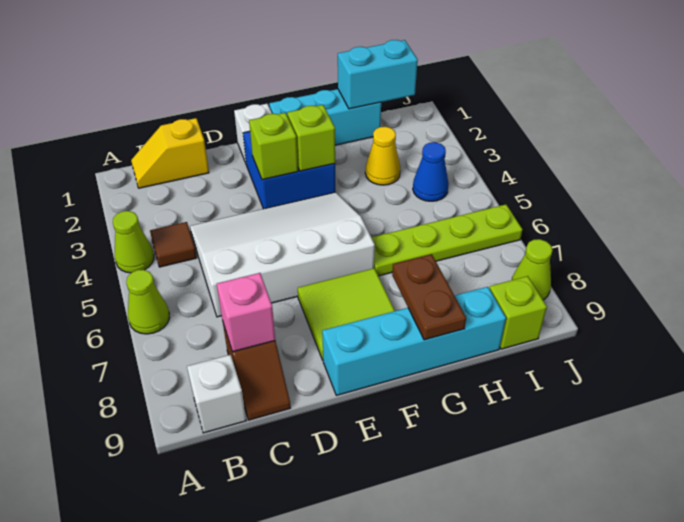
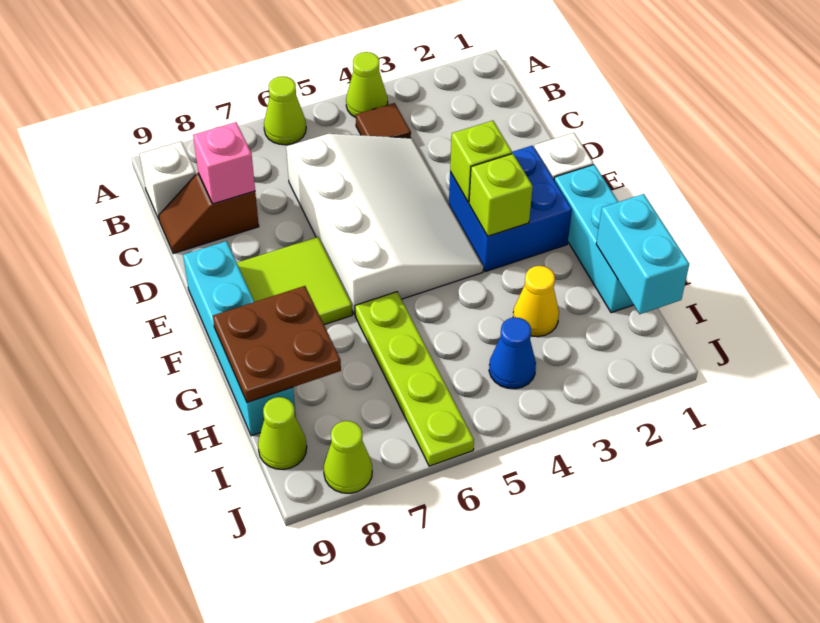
yellow slope B1:C1 level 1 top C -> none
brown plate G8:G9 level 2 -> brown plate G8:H9 level 2
lime brick I9 level 1 -> lime cone I9 level 1

